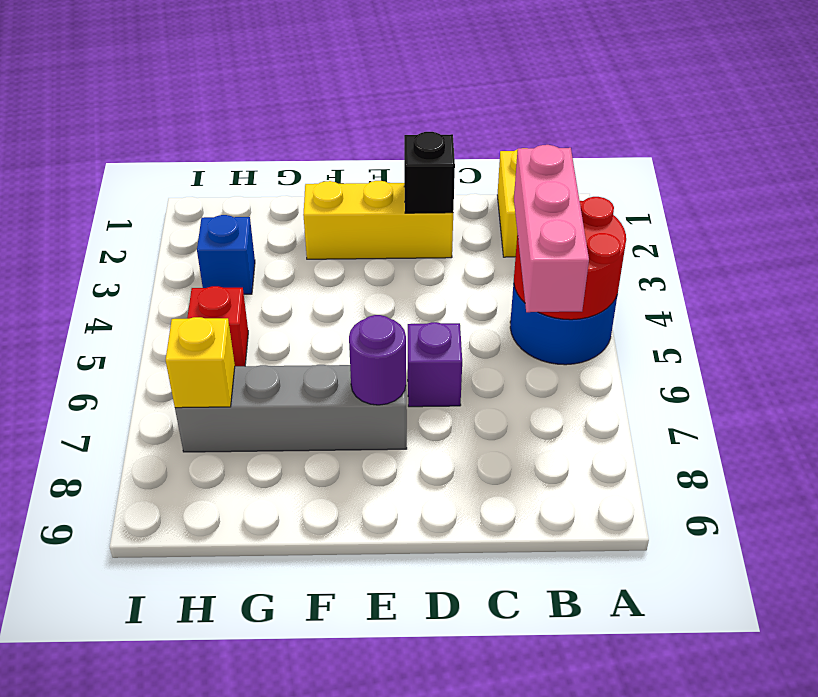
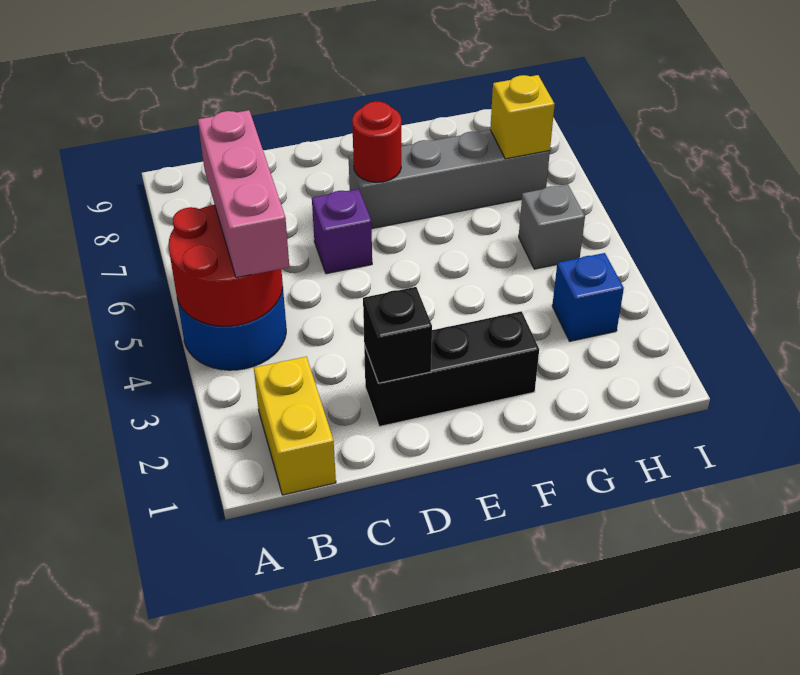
yellow brick D2:F2 level 1 -> black brick D2:F2 level 1
purple round brick E7 level 2 -> red round brick E7 level 2
red brick H5 level 1 -> grey brick H5 level 1

